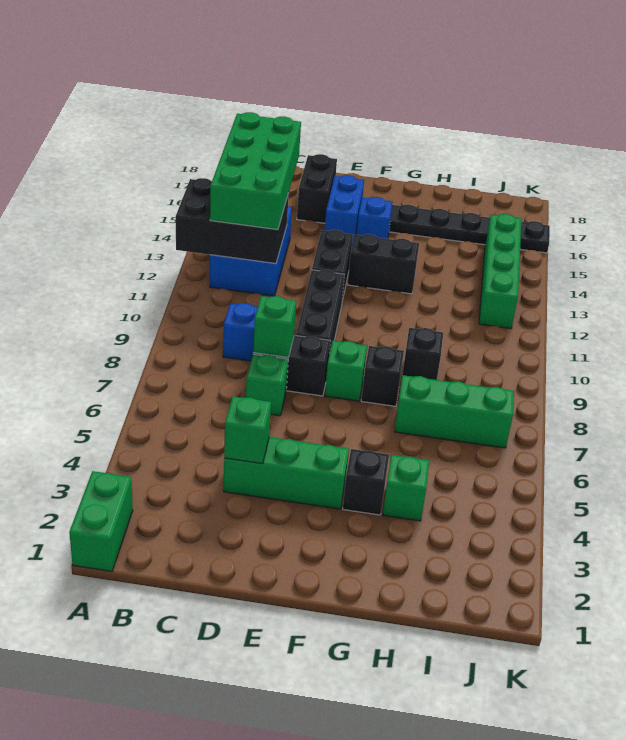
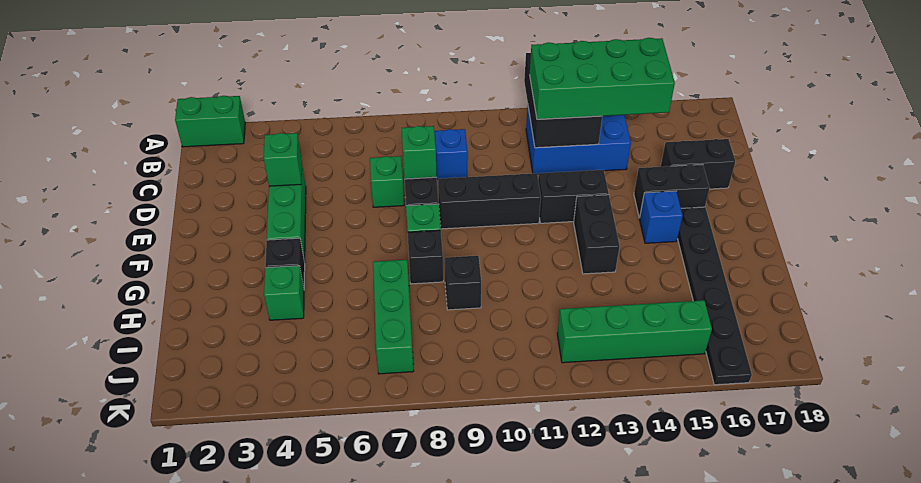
blue brick E15:E16 level 1 -> black brick E15:E16 level 1

